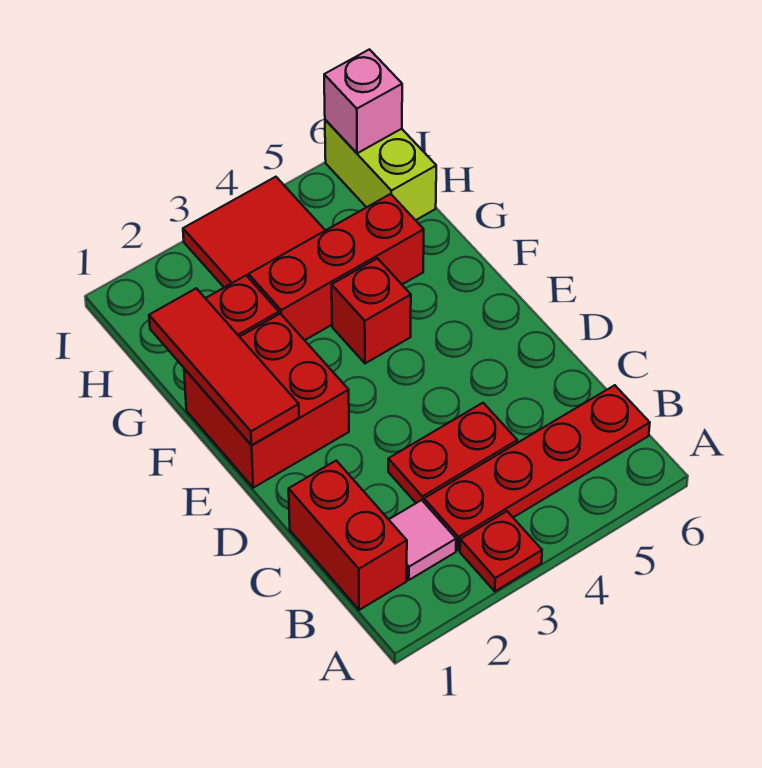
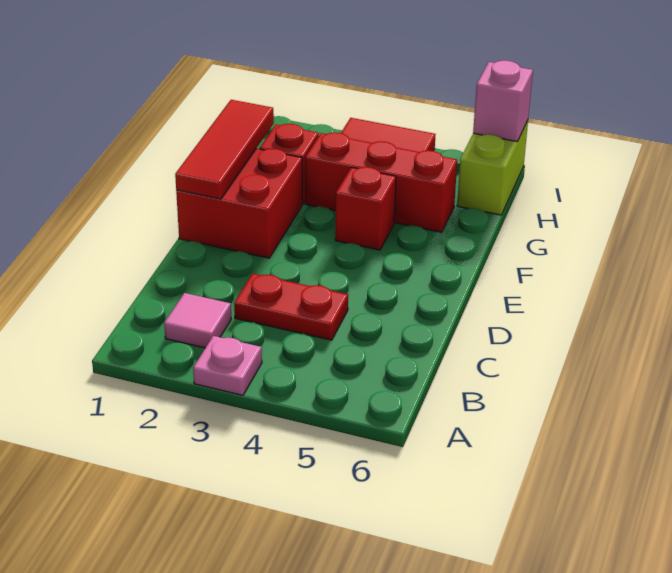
red plate A3 level 1 -> pink plate A3 level 1
red brick B1:C1 level 1 -> none
red plate B3:B6 level 1 -> none

